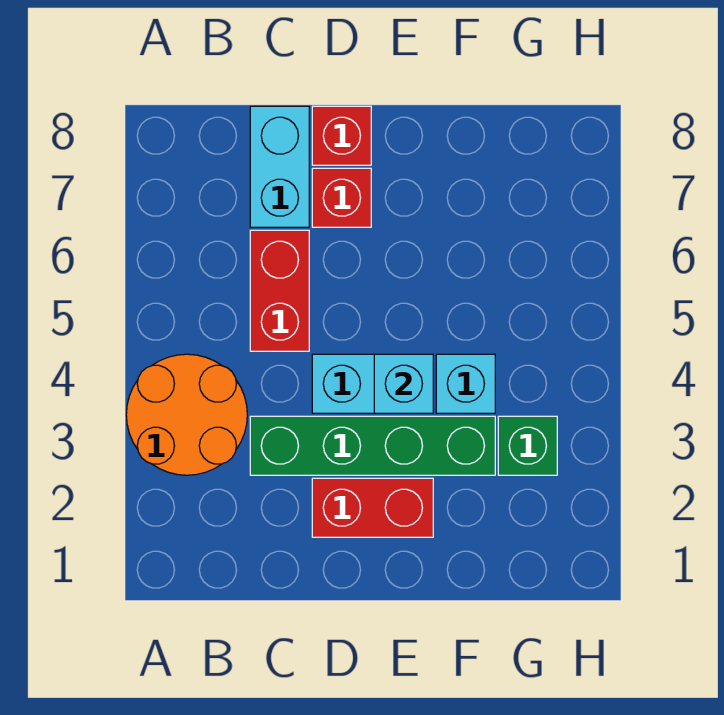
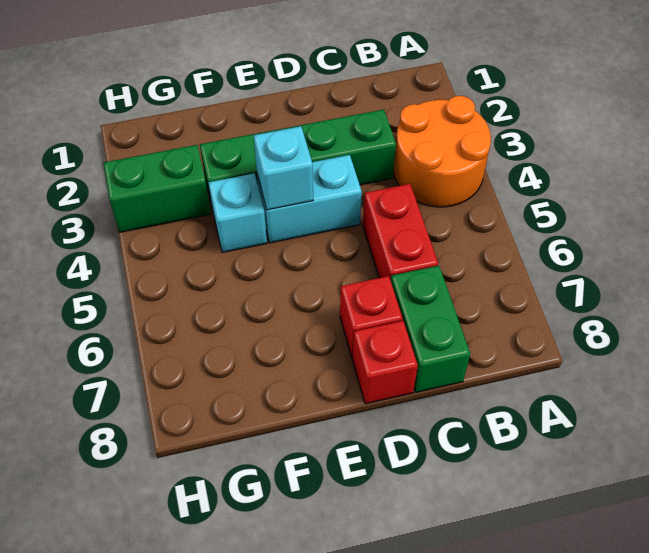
cyan brick C7:C8 level 1 -> green brick C7:C8 level 1
red brick D2:E2 level 1 -> none
green brick G3 level 1 -> green brick G3:H3 level 1

